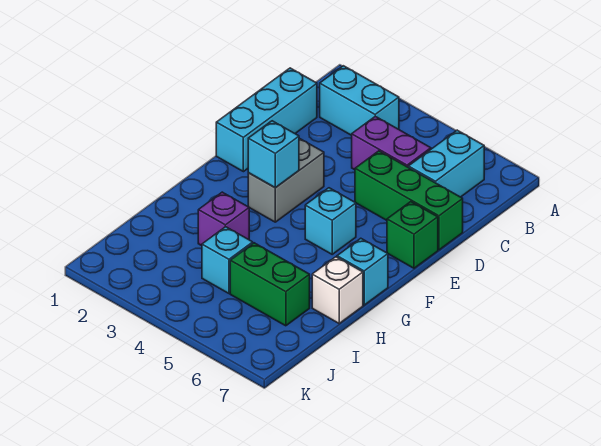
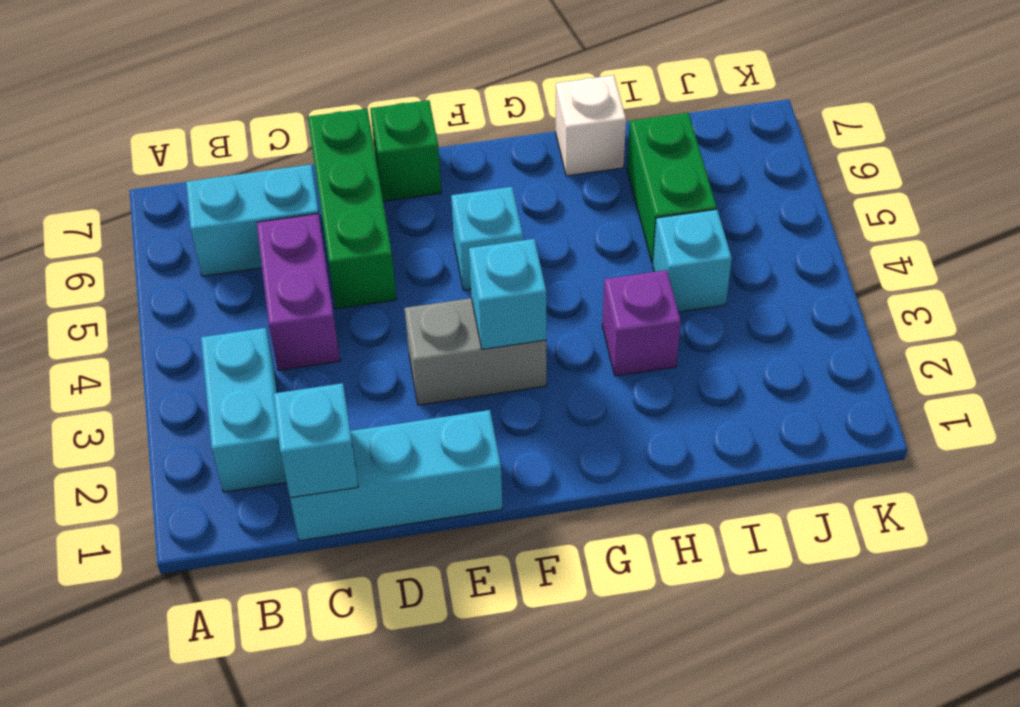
cyan brick G7 level 1 -> cyan brick C1 level 2

